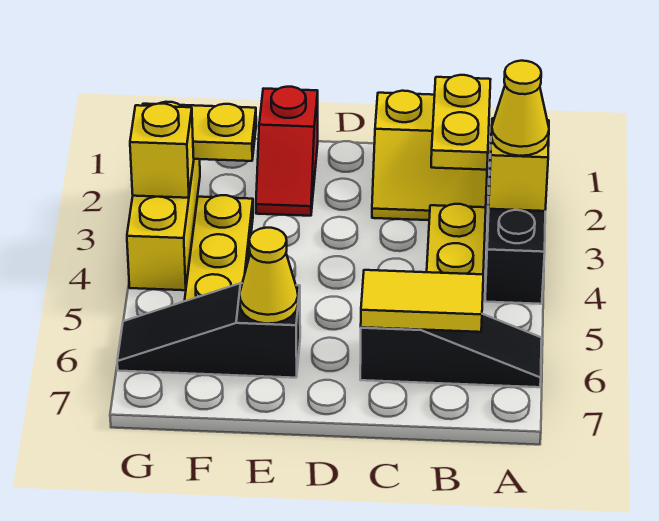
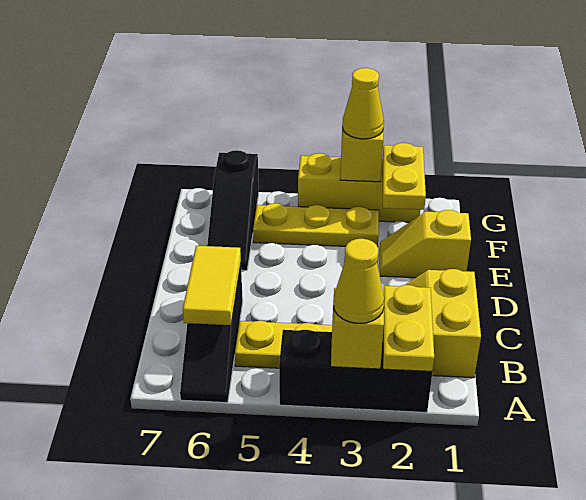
yellow plate B1:B2 level 2 -> yellow plate A2:B2 level 2
red slope E1:E2 level 1 top 1 -> yellow slope E1:E2 level 1 top 1
black slope E6:G6 level 1 top E -> black slope E6:G6 level 1 top G
yellow cone E6 level 2 -> yellow cone G3 level 3

